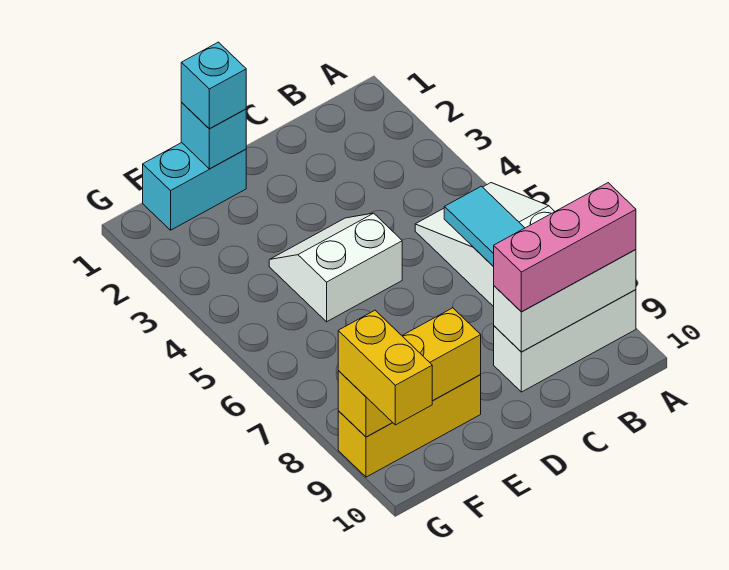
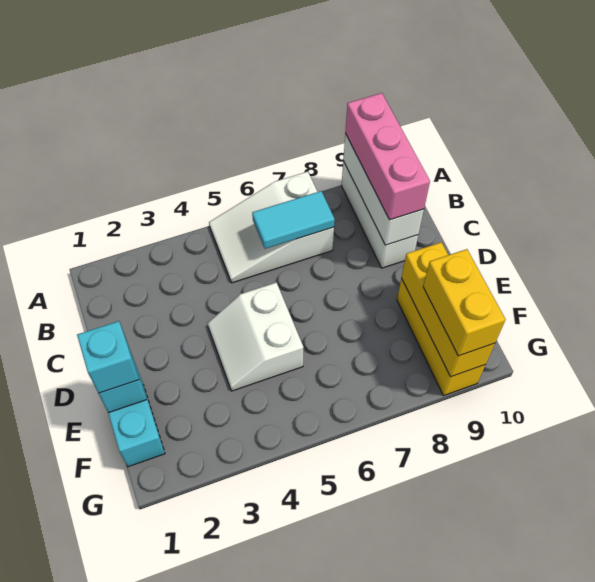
yellow brick G9:G10 level 3 -> yellow brick F9:G9 level 3

